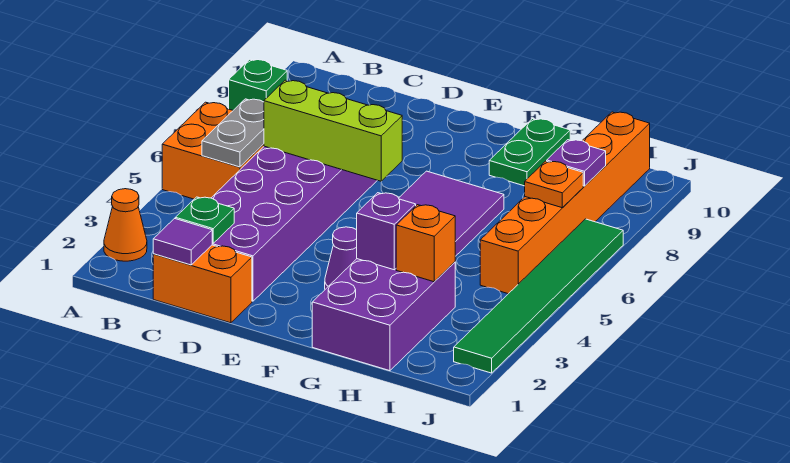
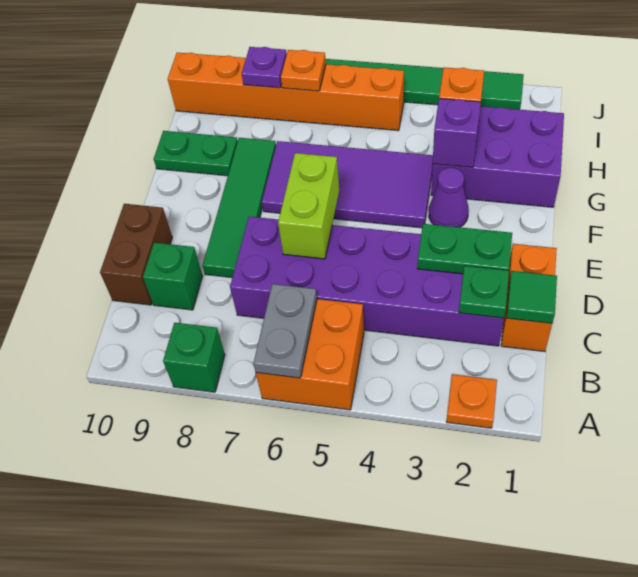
orange cone A2 level 1 -> orange plate A2 level 1
grey plate B5:B6 level 2 -> grey plate A6:B6 level 2
purple tile C1 level 2 -> green tile C1 level 2
lime brick C6:E6 level 2 -> lime brick D6:E6 level 2
none -> green brick C9 level 1
none -> brown brick C10:D10 level 1
none -> green plate D2:D3 level 2
none -> green tile D8:G8 level 1

